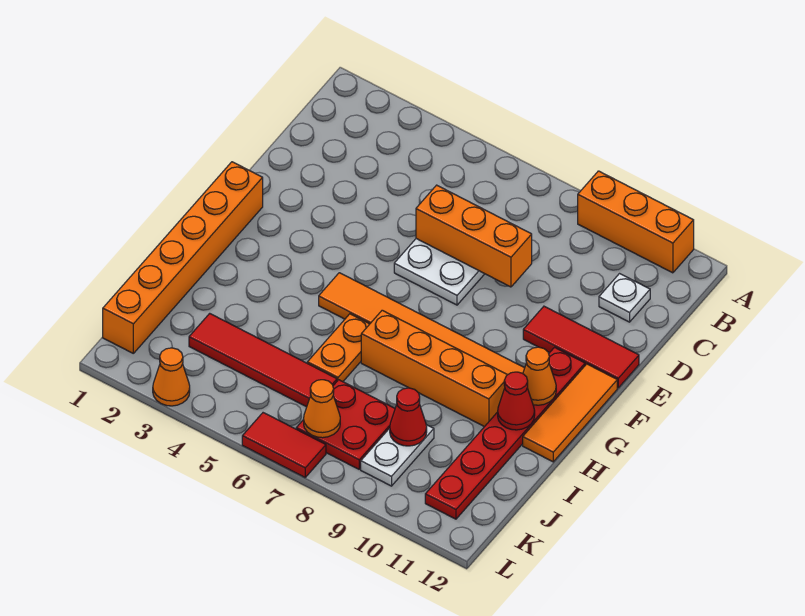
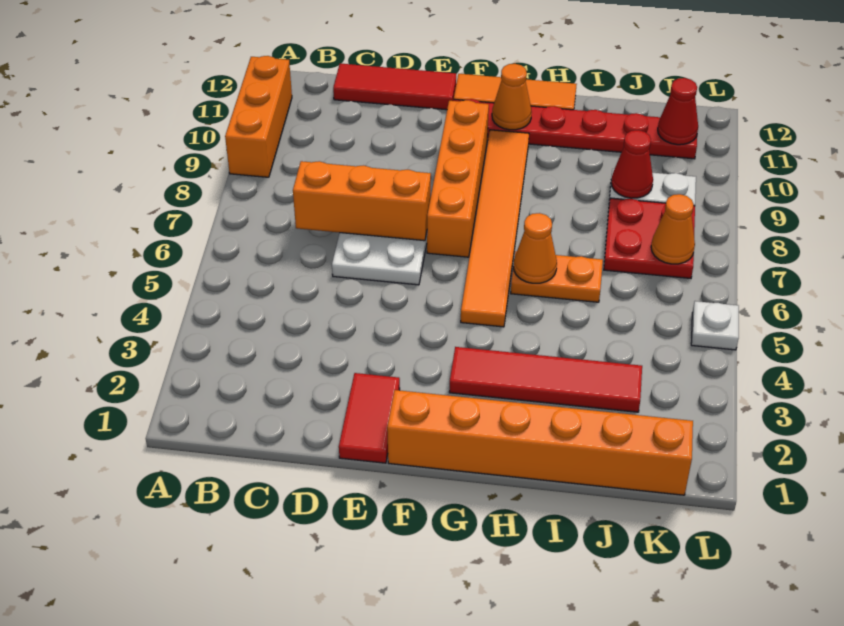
white plate C11 level 1 -> white plate L5 level 1
orange brick D6:D8 level 2 -> orange brick C7:E7 level 2
red tile E10:E12 level 1 -> red tile C12:E12 level 1
orange brick H7:H10 level 1 -> orange brick F7:F10 level 1
red cone H11 level 2 -> red cone K11 level 2
red tile J3:J6 level 1 -> red tile G3:J3 level 1
orange cone L3 level 1 -> orange cone H6 level 2
red tile L6:L7 level 1 -> red tile E1:E2 level 1

